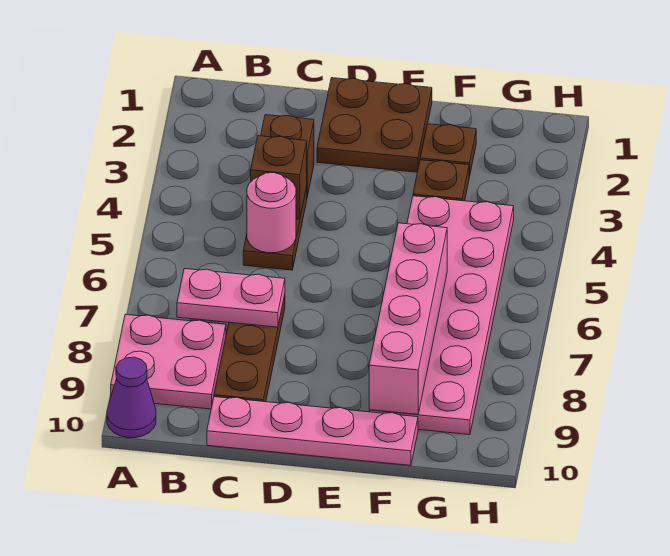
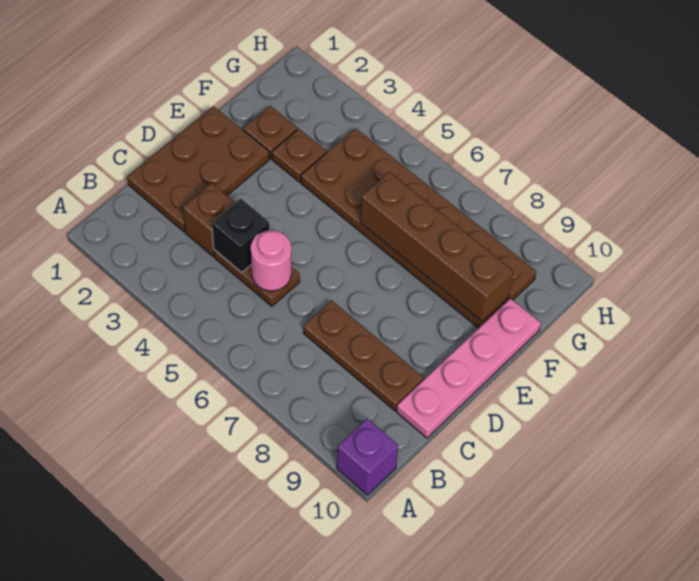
pink plate A8:B9 level 1 -> none
purple cone A10 level 1 -> purple brick A10 level 1
pink plate B7:C7 level 2 -> none
brown brick C4 level 2 -> black brick C4 level 2
brown plate D1:E2 level 1 -> brown plate C1:E2 level 1
pink plate F4:G9 level 1 -> brown plate F4:G9 level 1
pink brick F6:F9 level 2 -> brown brick F6:F9 level 2

